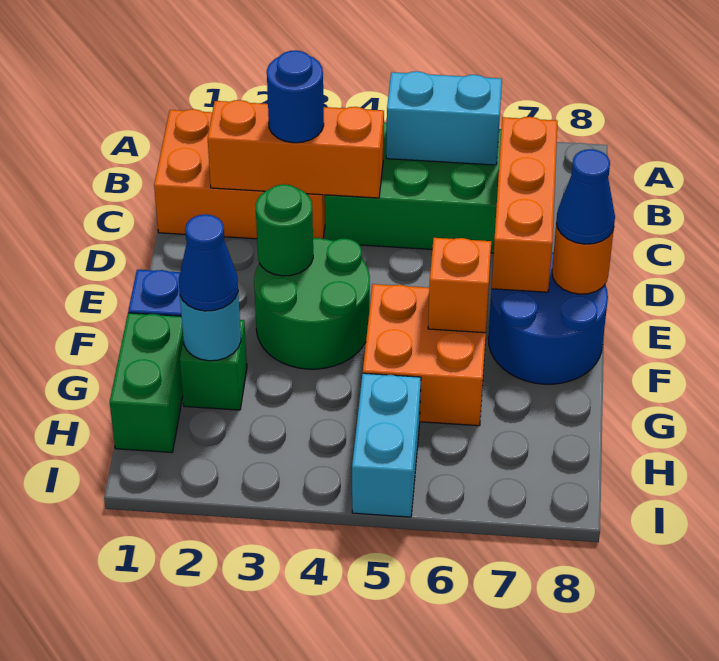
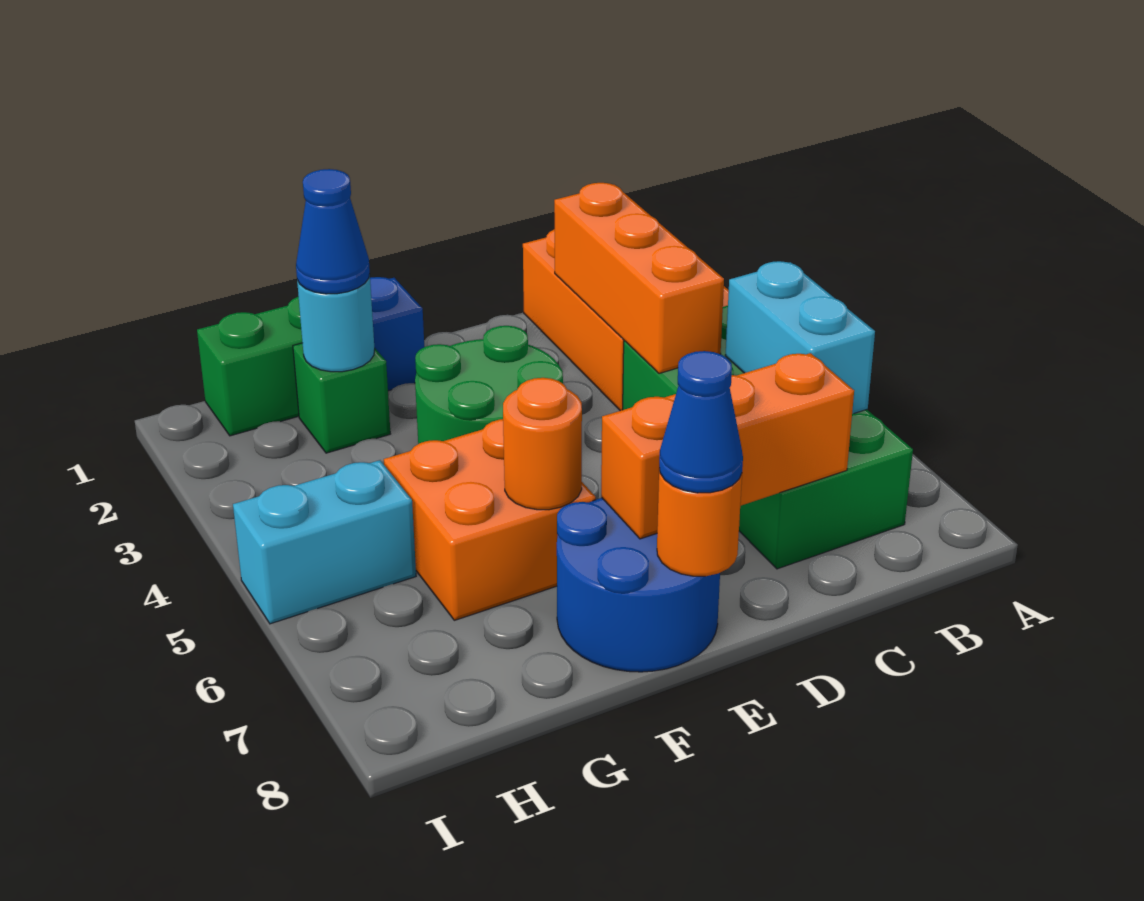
blue round brick C3 level 3 -> none
green round brick E3 level 2 -> none
orange brick F6 level 2 -> orange round brick F6 level 2

